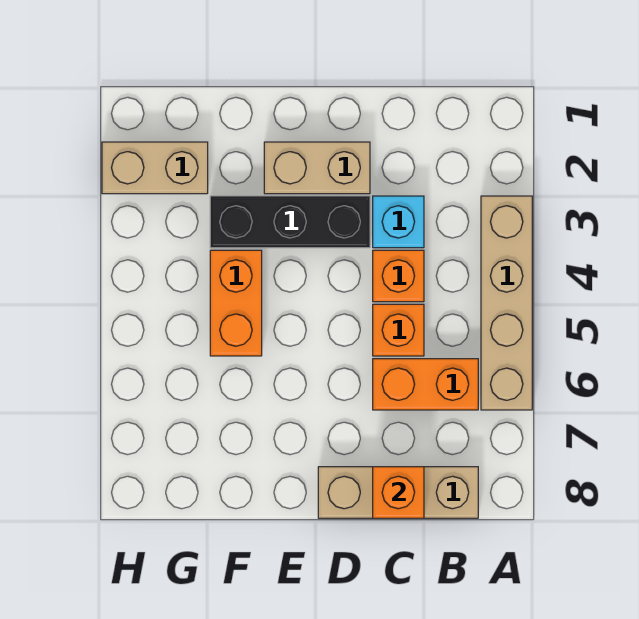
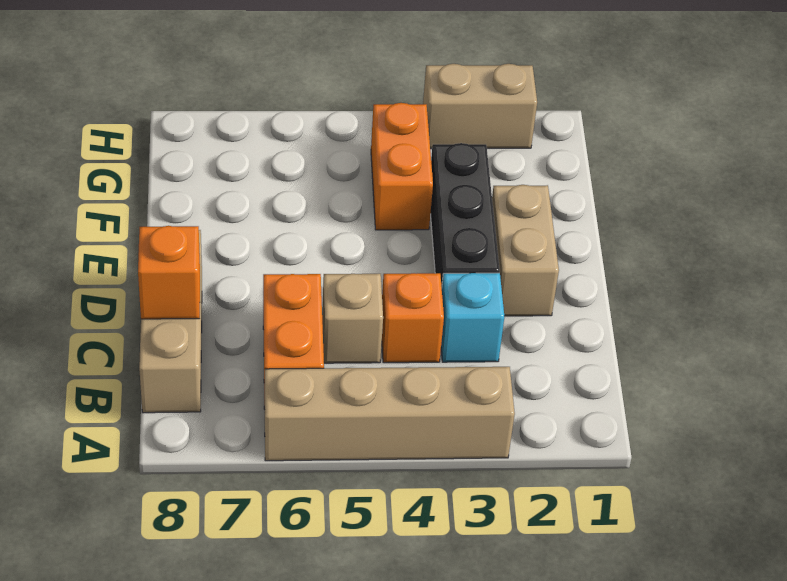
orange brick C5 level 1 -> tan brick C5 level 1
orange brick F4:F5 level 1 -> orange brick F4:G4 level 1
tan brick G2:H2 level 1 -> tan brick H2:H3 level 1

